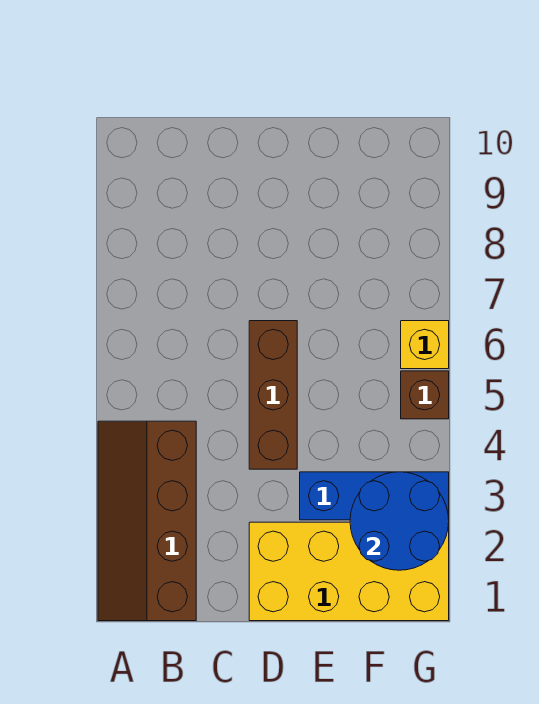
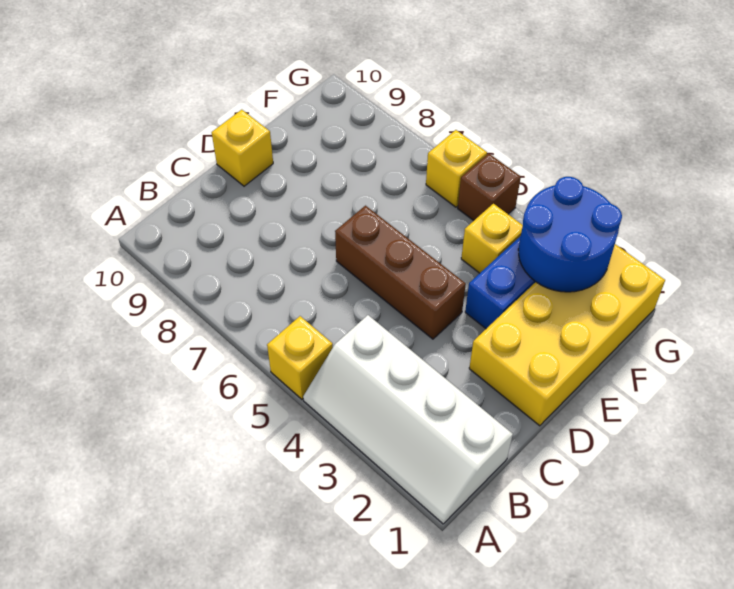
brown slope A1:B4 level 1 top B -> white slope A1:B4 level 1 top B
none -> yellow brick A5 level 1
none -> yellow brick D10 level 1
none -> yellow brick F4 level 1

